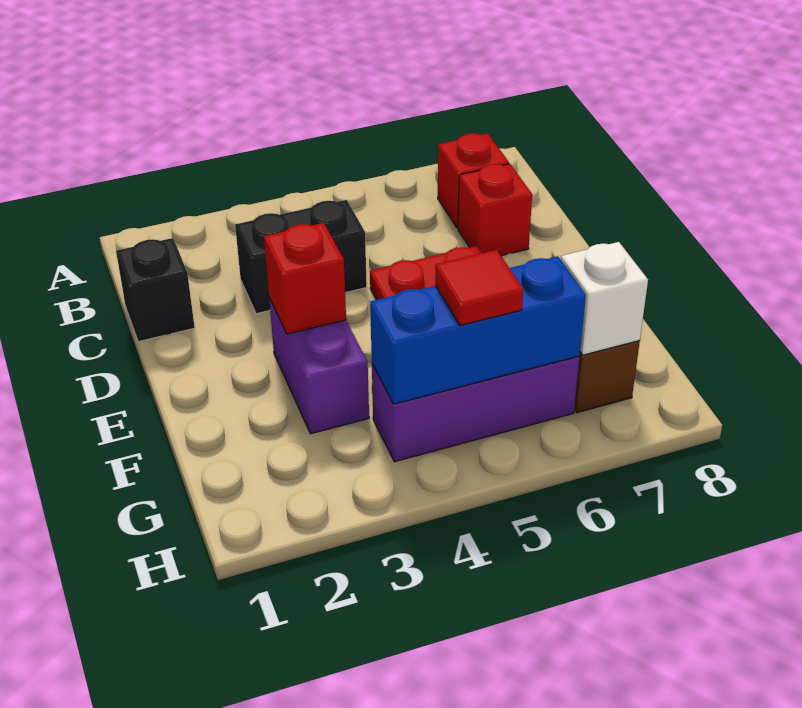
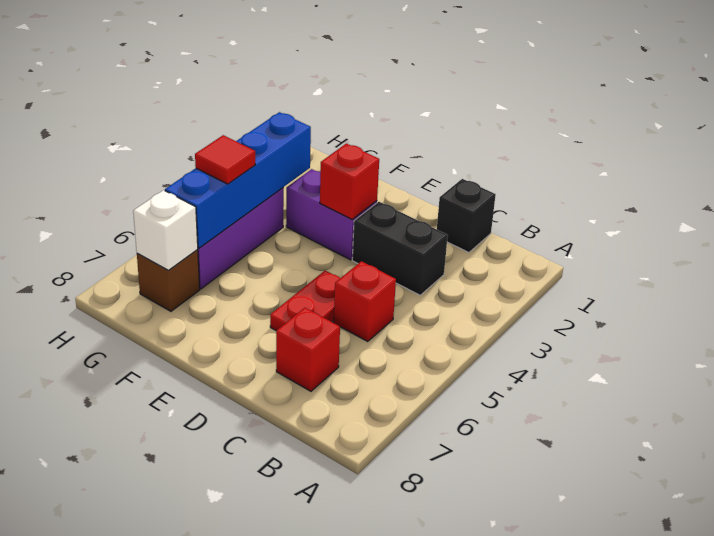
red brick B7 level 1 -> red brick C5 level 1
black brick C3:C4 level 1 -> black brick C3:D3 level 1
blue brick G4:G6 level 2 -> blue brick G3:G6 level 2

